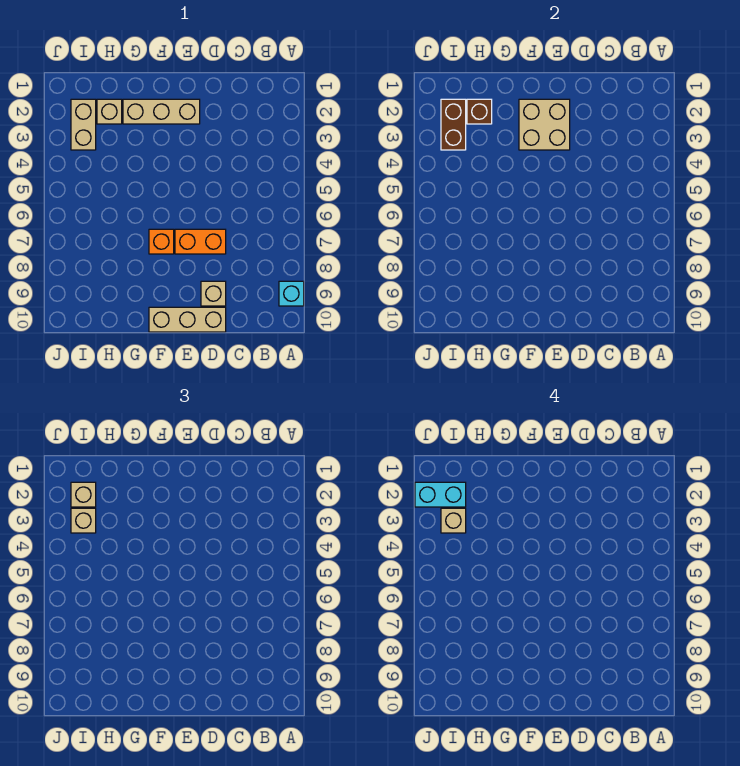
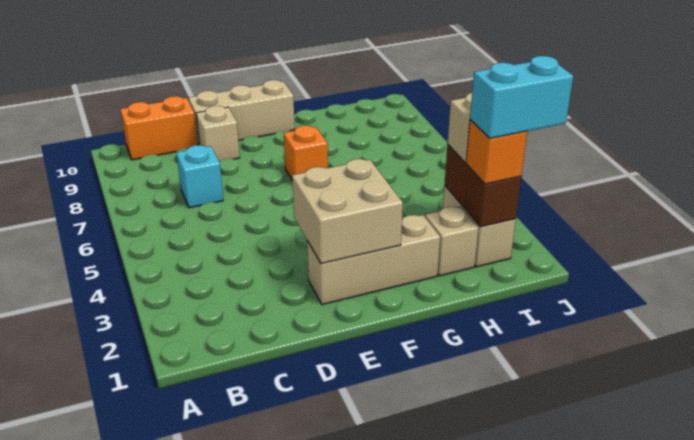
cyan brick A9 level 1 -> cyan brick C7 level 1
orange brick D7:E7 level 1 -> orange brick B10:C10 level 1
brown brick H2 level 2 -> none
tan brick I2 level 3 -> orange brick I2 level 3
tan brick I3 level 4 -> none

